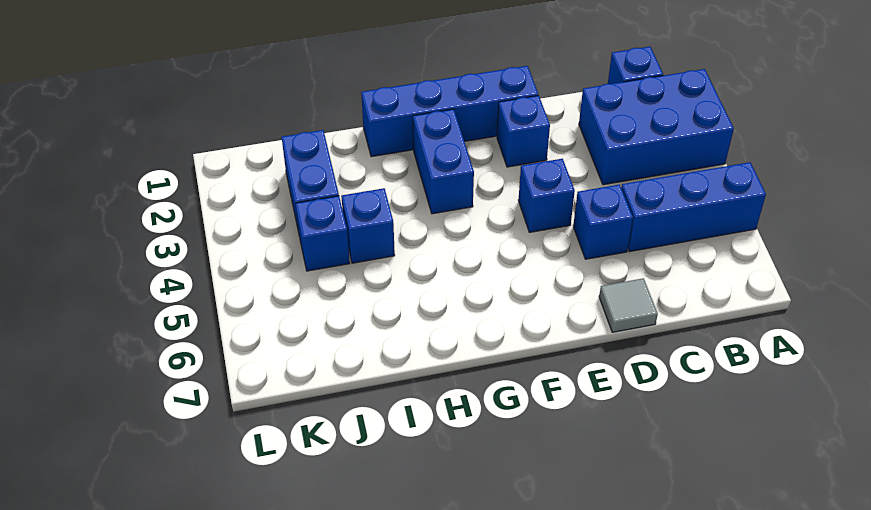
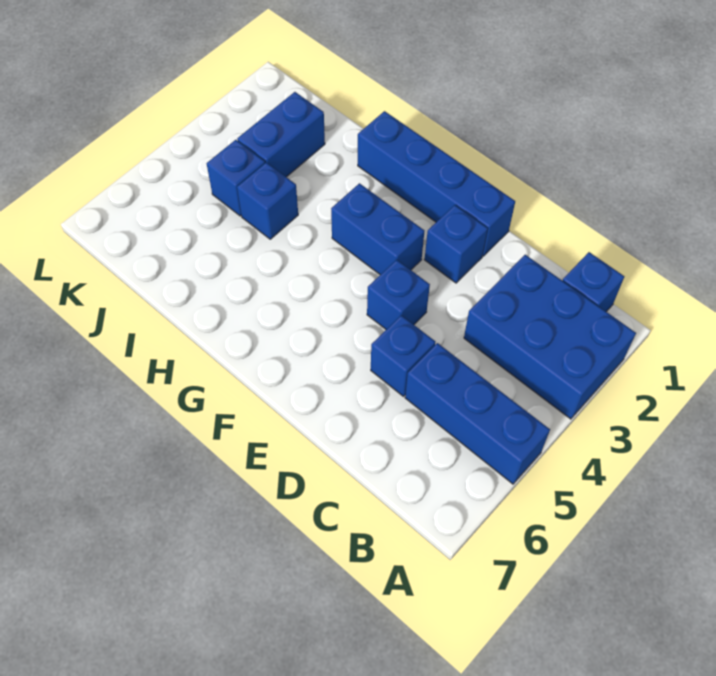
grey tile D7 level 1 -> none
blue brick G2:G3 level 1 -> blue brick F3:G3 level 1

